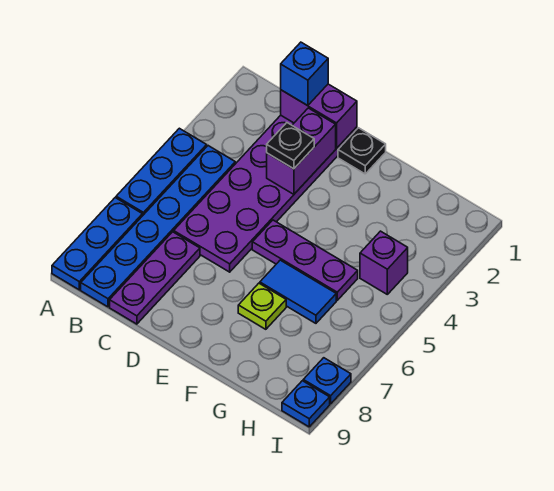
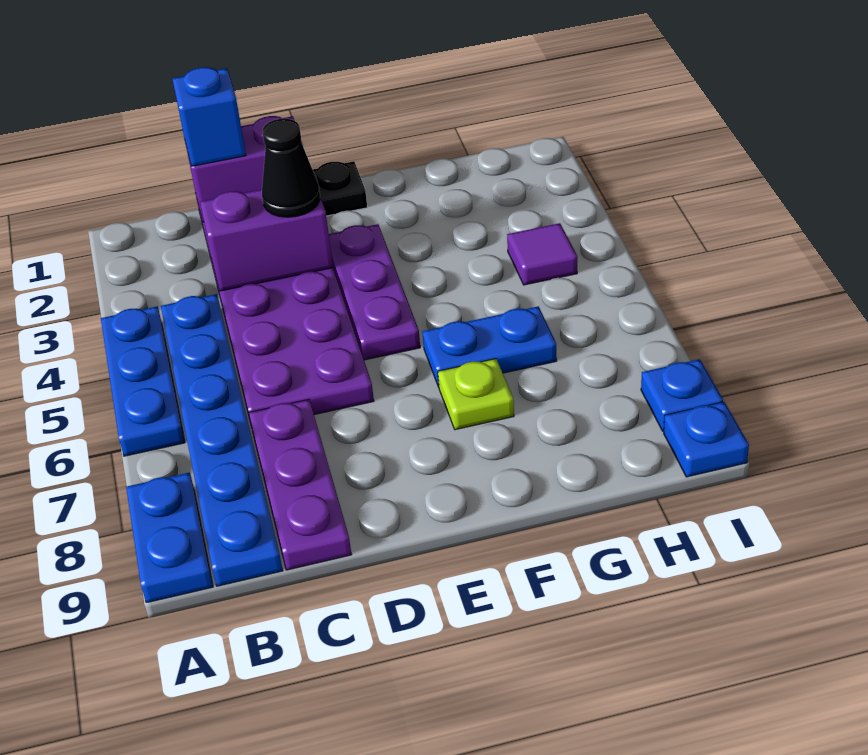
blue plate A7:A9 level 1 -> blue plate A8:A9 level 1
purple brick D2:D3 level 2 -> purple brick C3:D3 level 2
black plate D3 level 3 -> black cone D3 level 3
purple plate E5:G5 level 1 -> purple plate E3:E5 level 1
blue tile F6:G6 level 1 -> blue plate F6:G6 level 1
purple brick H4 level 1 -> purple tile H4 level 1

